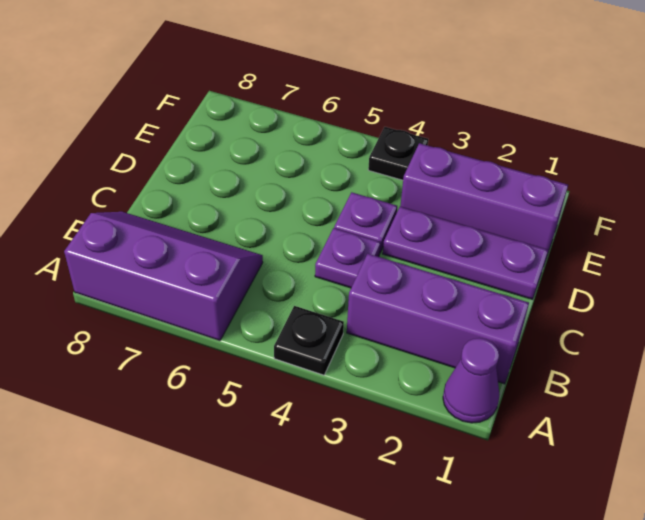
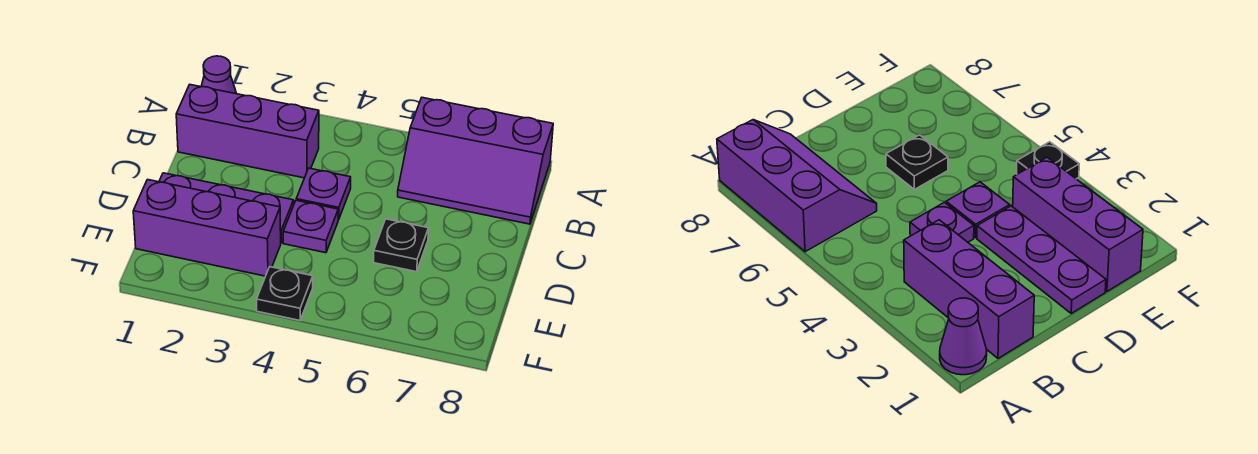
black plate A4 level 1 -> black plate D6 level 1

